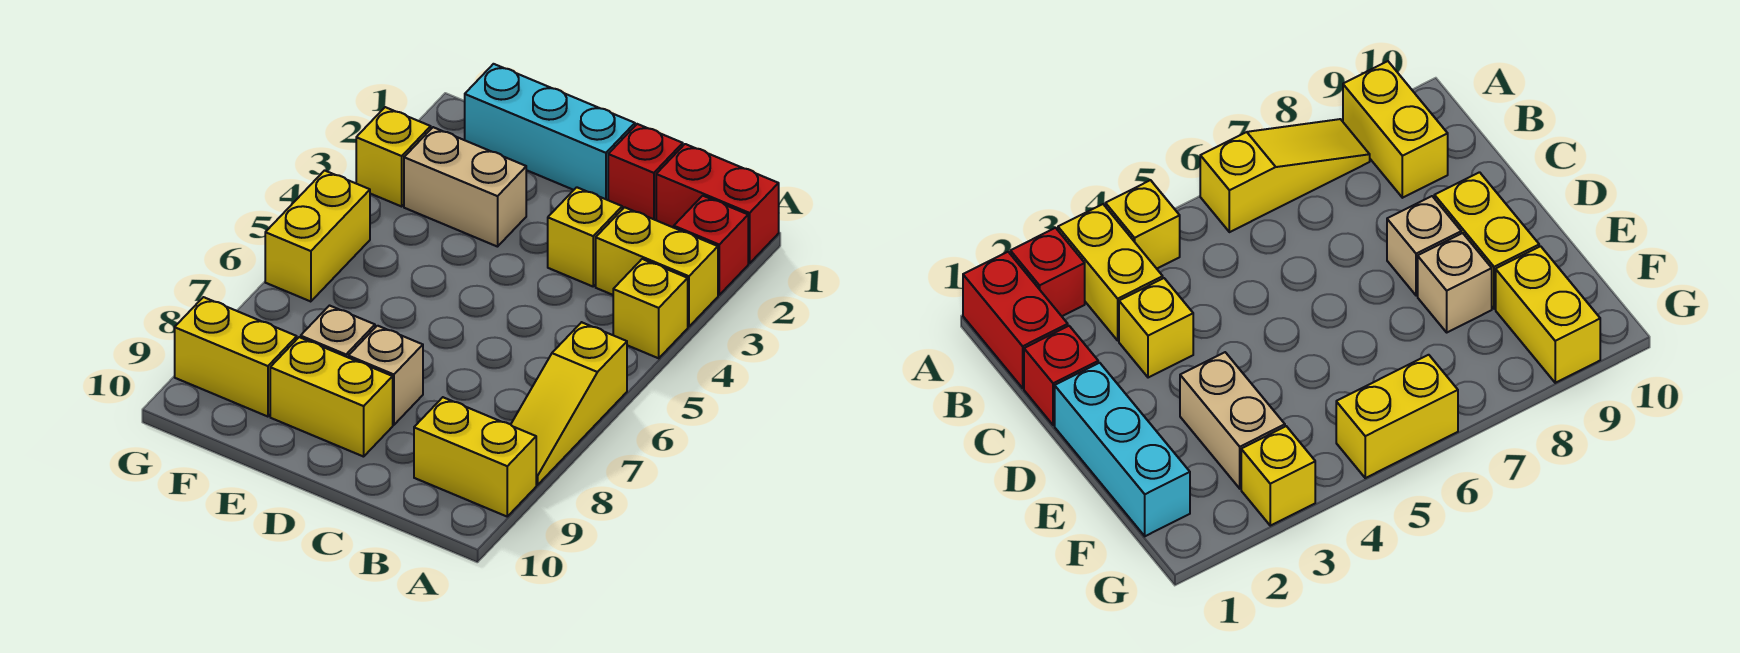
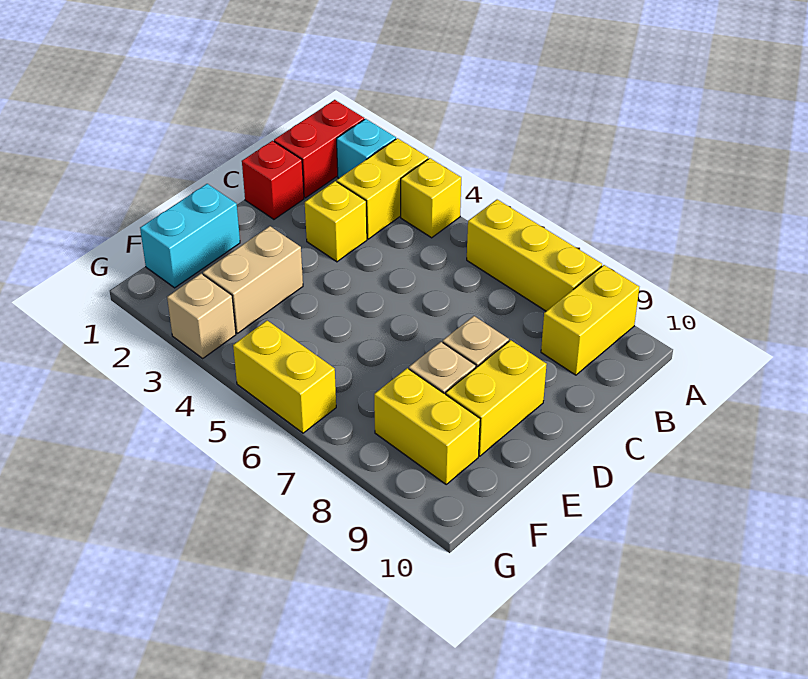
red brick A2 level 1 -> cyan brick A2 level 1
yellow slope A6:A8 level 1 top 6 -> yellow brick A6:A8 level 1
cyan brick D1:F1 level 1 -> cyan brick E1:F1 level 1
yellow brick F9:G9 level 1 -> yellow brick F8:F9 level 1
yellow brick G3 level 1 -> tan brick G3 level 1

